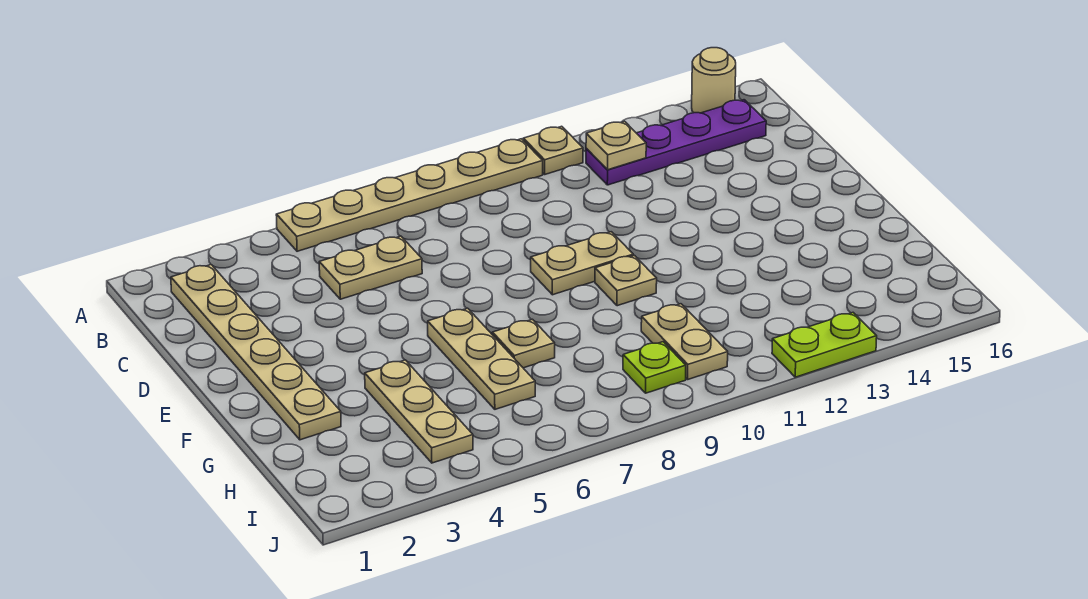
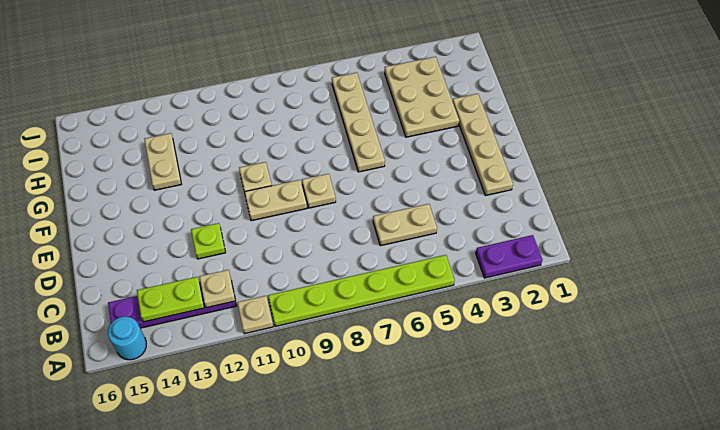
none -> purple plate A2:A3 level 1
tan plate A5:A10 level 1 -> lime plate A5:A10 level 1
tan round brick A15 level 1 -> cyan round brick A15 level 1
tan plate B2:G2 level 1 -> tan plate D2:G2 level 1
tan plate F6:H6 level 1 -> tan plate F6:I6 level 1
tan plate G4:I4 level 1 -> tan plate G3:I4 level 1
tan plate G7 level 1 -> tan plate E8 level 1
tan plate H10:I10 level 1 -> tan plate G13:H13 level 1
lime plate I9 level 1 -> lime plate D12 level 1
lime plate J12:J13 level 1 -> lime plate B13:B14 level 2

